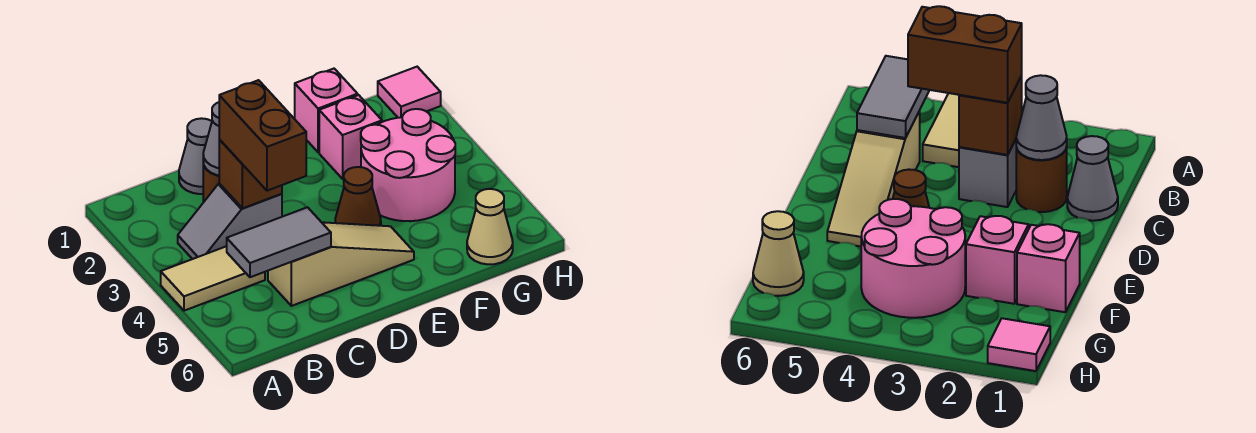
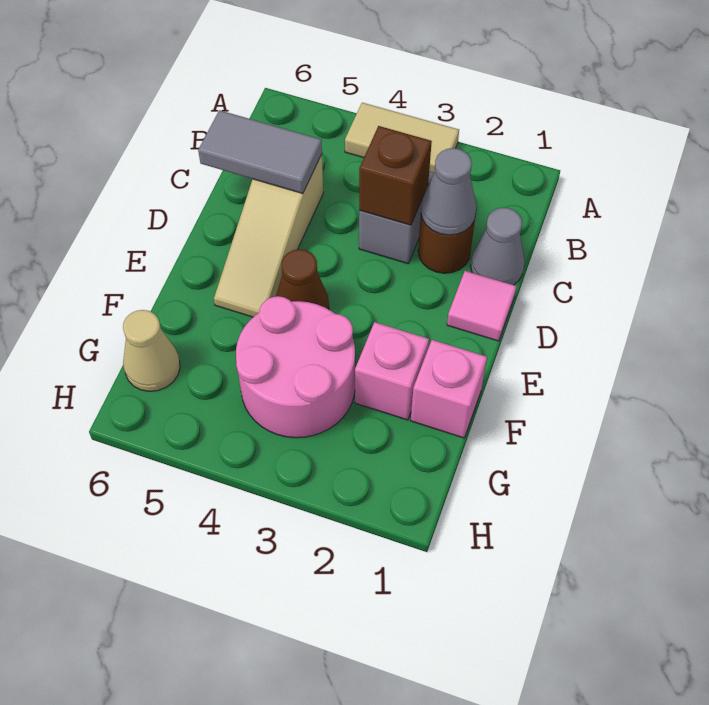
tan tile A4:B4 level 1 -> tan tile A3:A4 level 1
grey tile B5:C5 level 2 -> grey tile C5:C6 level 2
brown brick C3:C4 level 3 -> none
pink tile H1 level 1 -> pink tile D1 level 1

